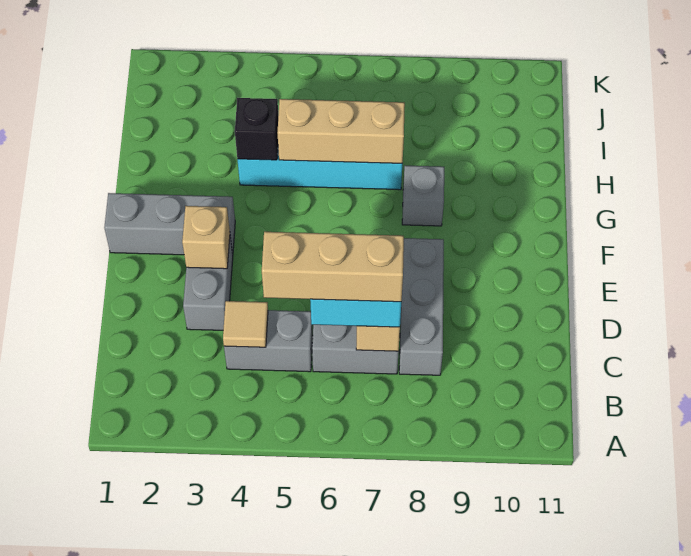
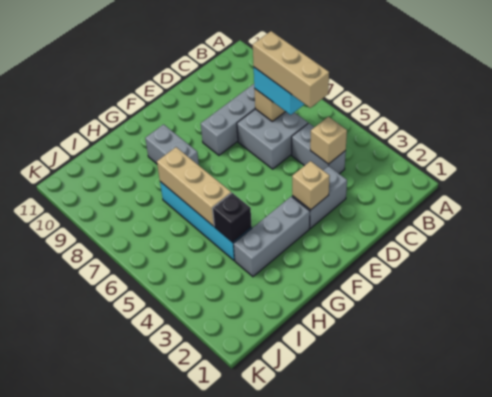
tan tile C4 level 2 -> tan brick C4 level 2
grey brick F1:F3 level 1 -> grey brick F3:H3 level 1
grey brick G8 level 1 -> grey brick G8:G9 level 1

